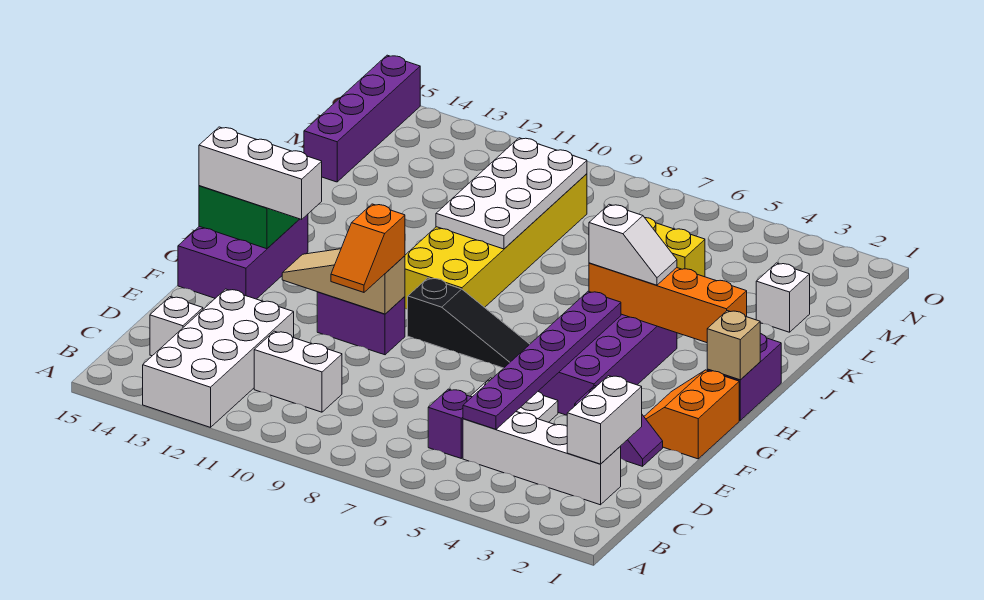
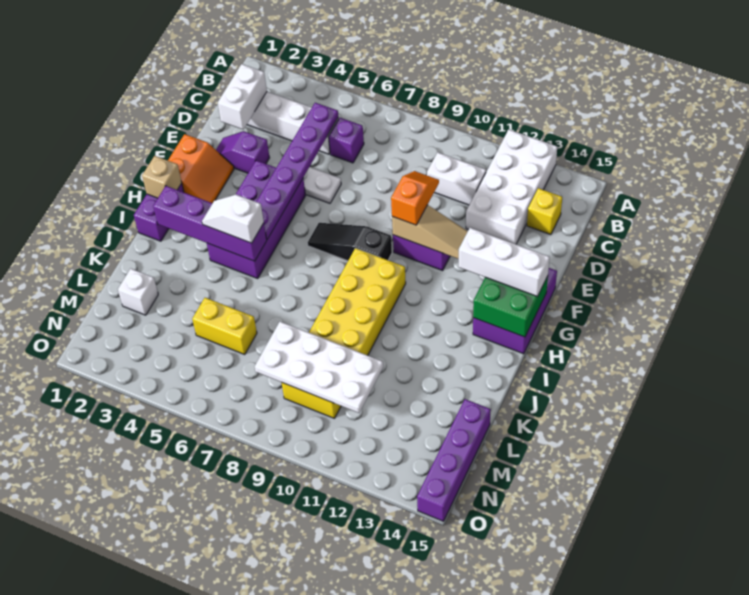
white brick C14 level 1 -> yellow brick C14 level 1
orange brick I2:I5 level 2 -> purple brick I2:I5 level 2
white plate J9:M10 level 2 -> white plate L8:M11 level 2

